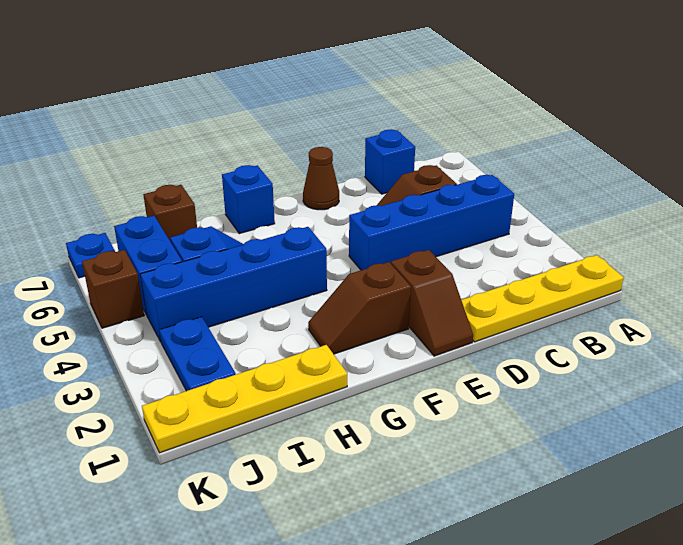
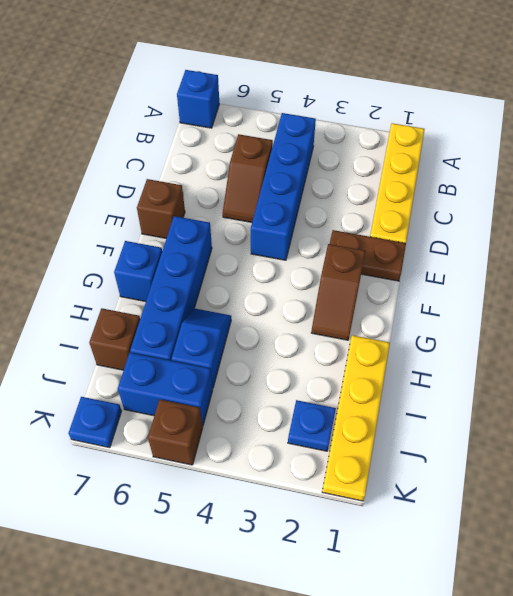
blue brick C7 level 1 -> blue brick A7 level 1
brown slope E1:E2 level 1 top 2 -> brown plate E1:E2 level 1
brown cone E7 level 1 -> brown brick E7 level 1
blue brick G4:J4 level 1 -> blue brick F6:I6 level 1
blue plate J2:J3 level 1 -> blue plate J2 level 1

